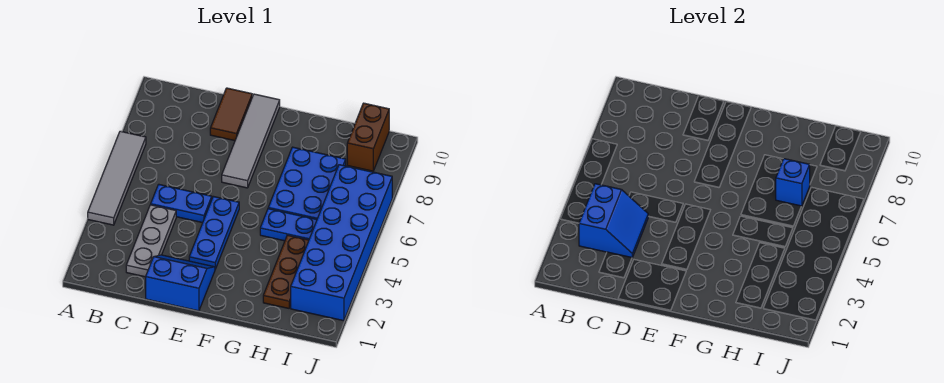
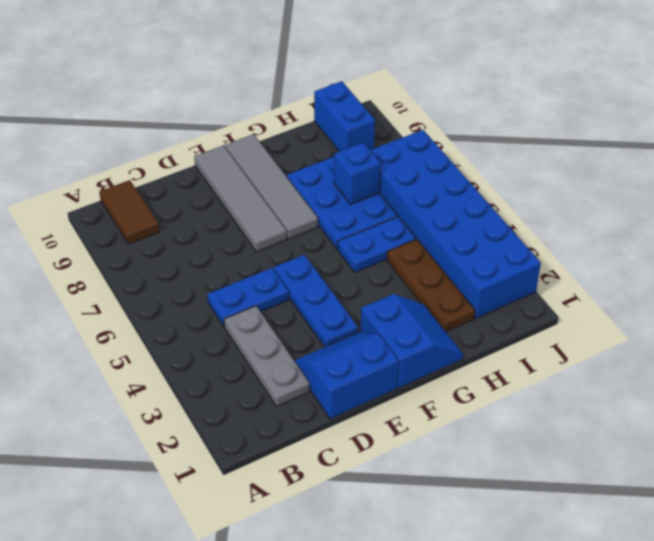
grey tile A4:A7 level 1 -> grey tile F7:F10 level 1
blue slope B3:C4 level 2 top B -> blue slope F1:G2 level 1 top F
brown tile D9:D10 level 1 -> brown tile B9:B10 level 1
brown brick I9:I10 level 1 -> blue brick I9:I10 level 1

